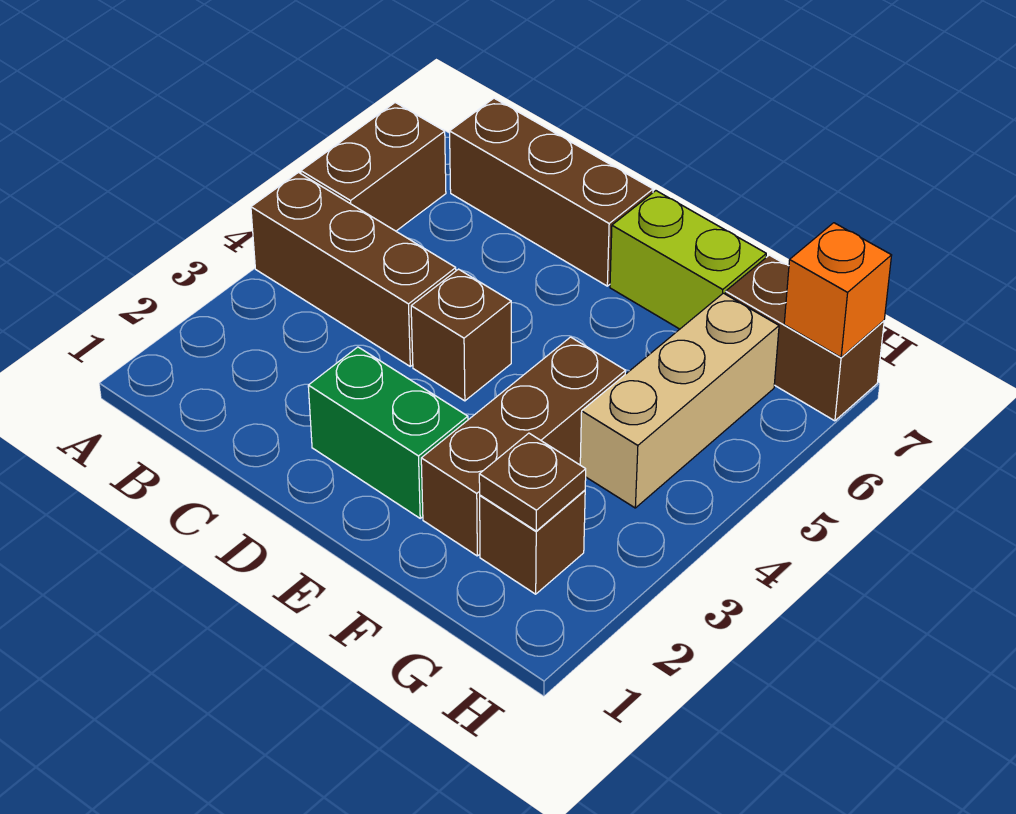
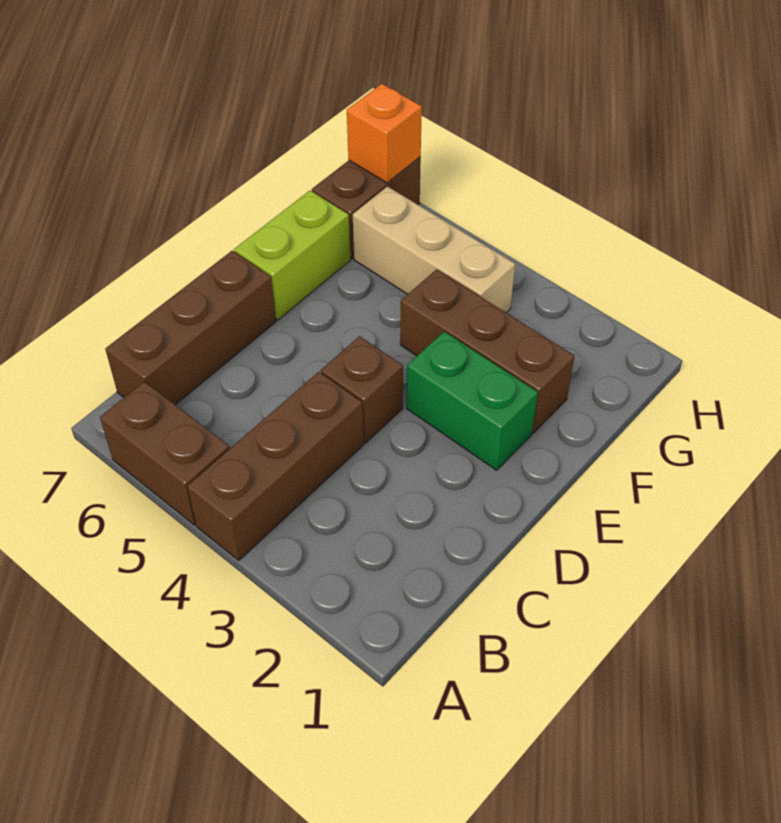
green brick D2:E2 level 1 -> green brick E2:E3 level 1
brown brick G2 level 1 -> none
brown plate G2 level 2 -> none

